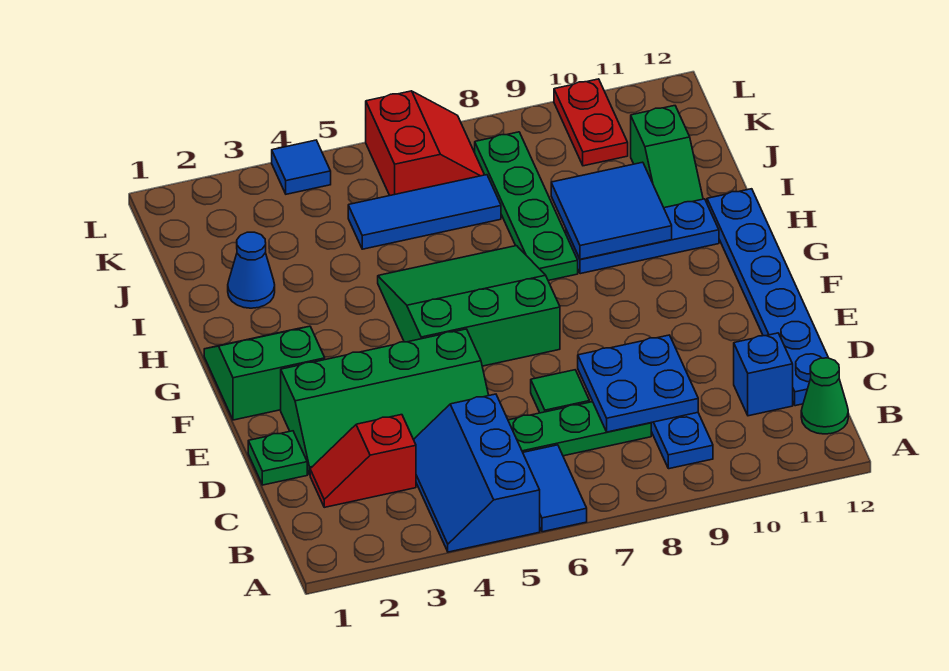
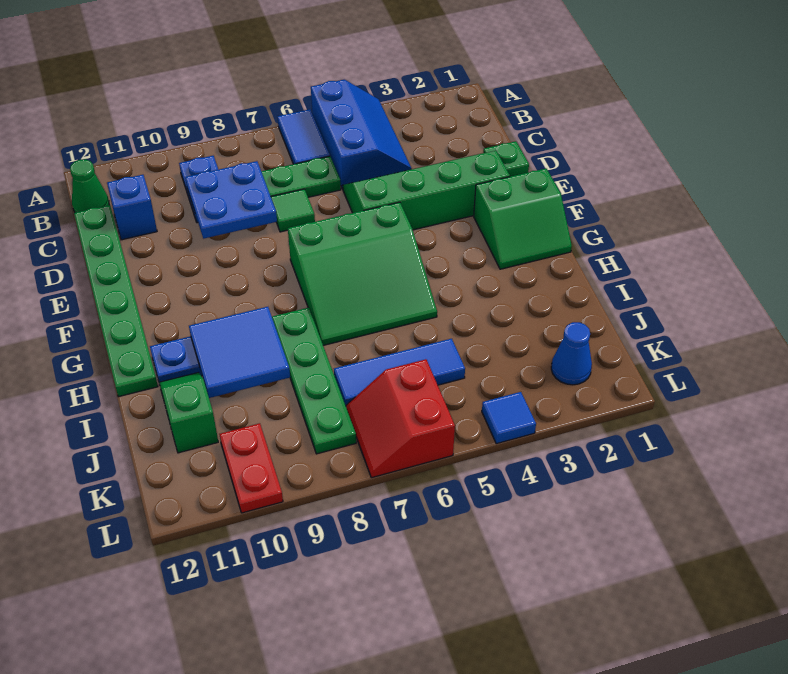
red slope C2:C3 level 1 top 3 -> none
blue plate C12:H12 level 1 -> green plate C12:H12 level 1
blue cone I2 level 1 -> blue cone K2 level 1

